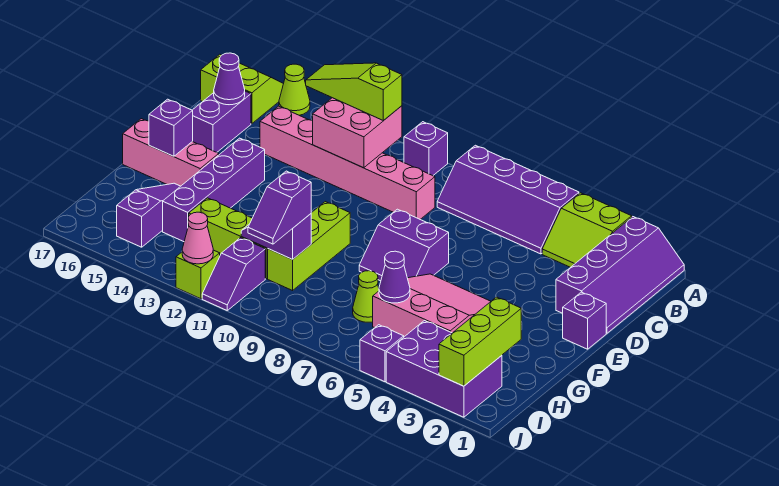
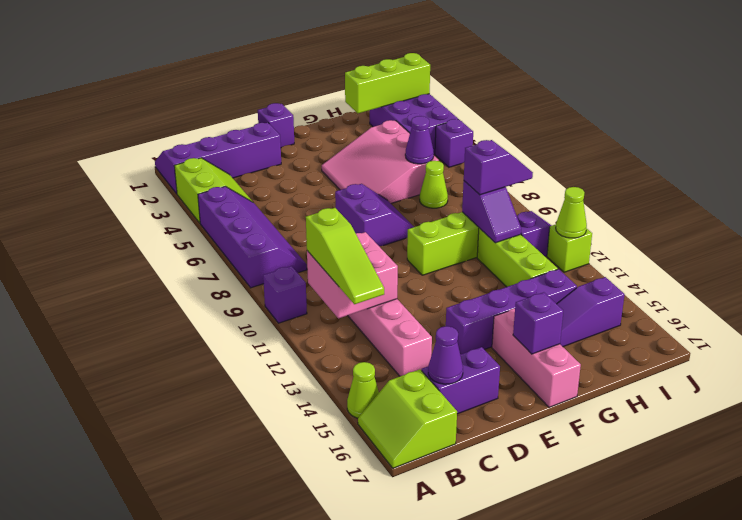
pink cone J12 level 2 -> lime cone J12 level 2

